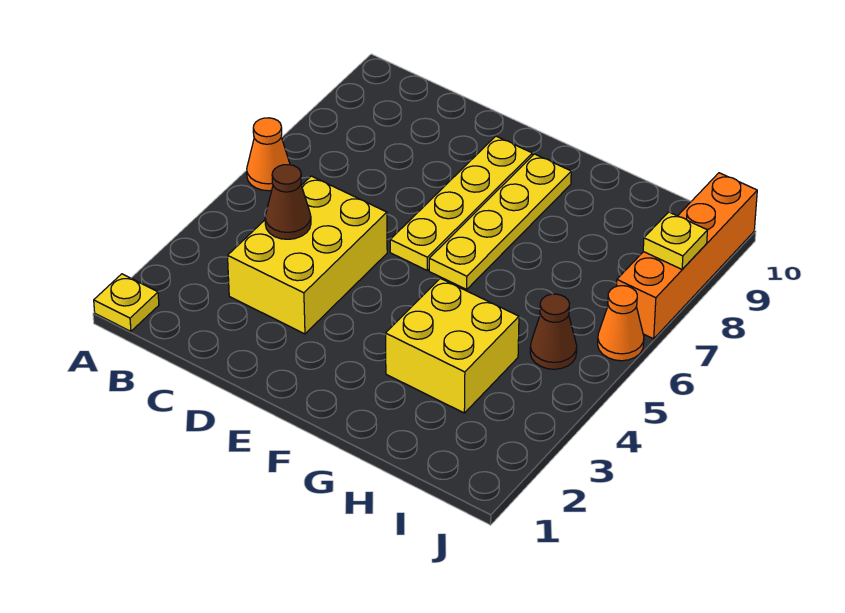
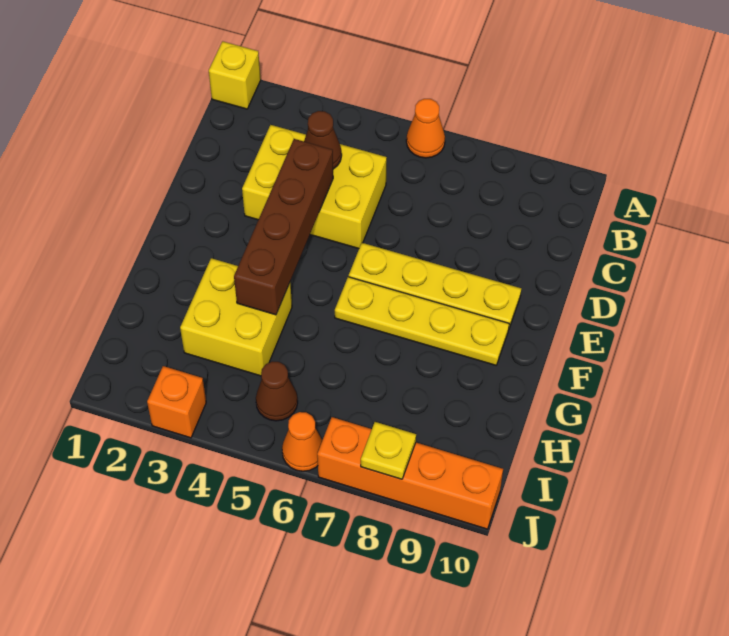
yellow plate A1 level 1 -> yellow brick A1 level 1
none -> brown brick D4:G4 level 2
none -> orange brick J3 level 1

